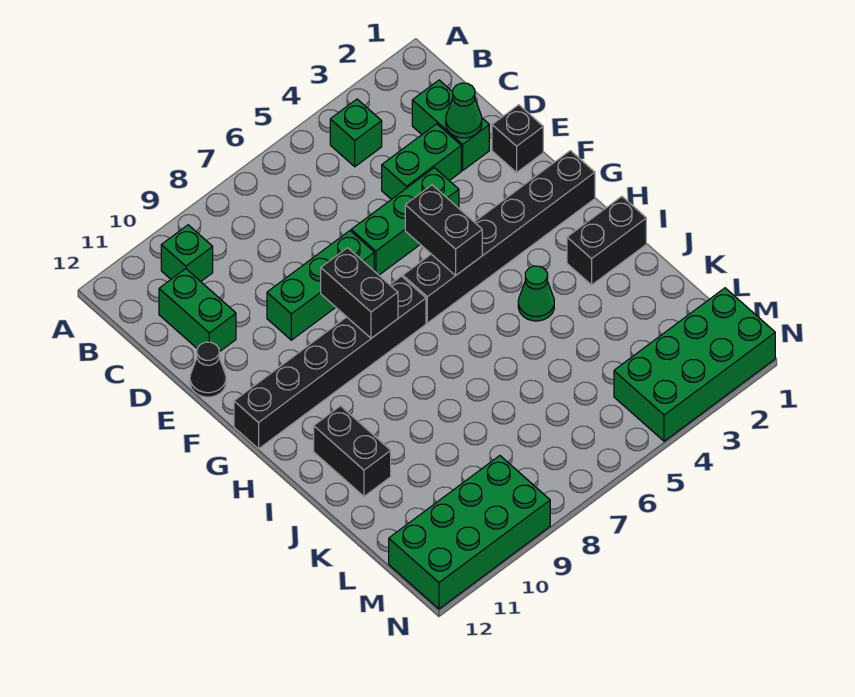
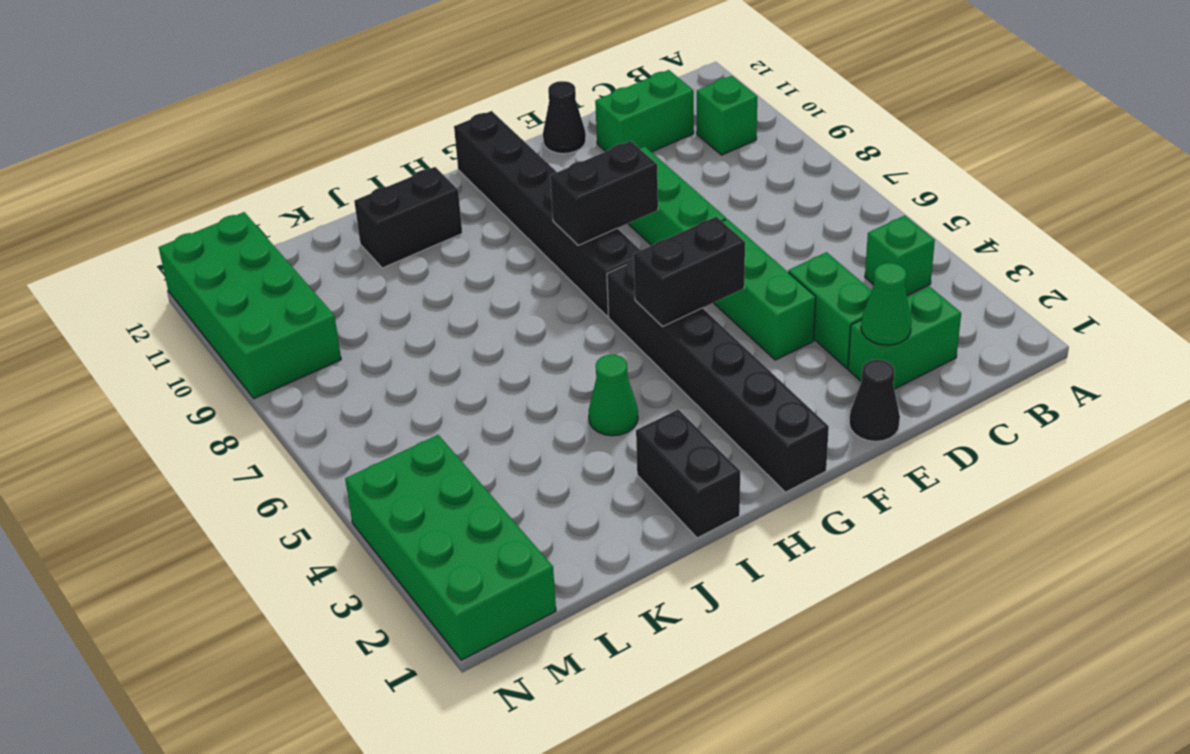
black brick E1 level 1 -> black cone E1 level 1

